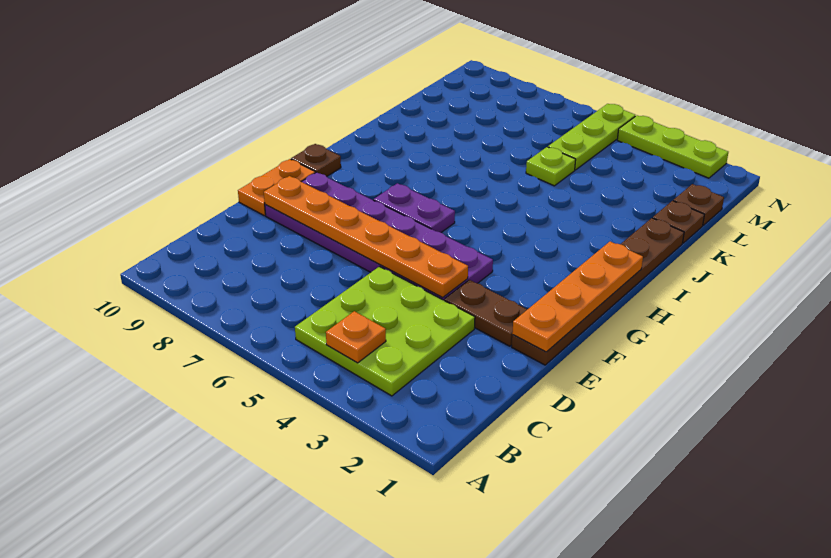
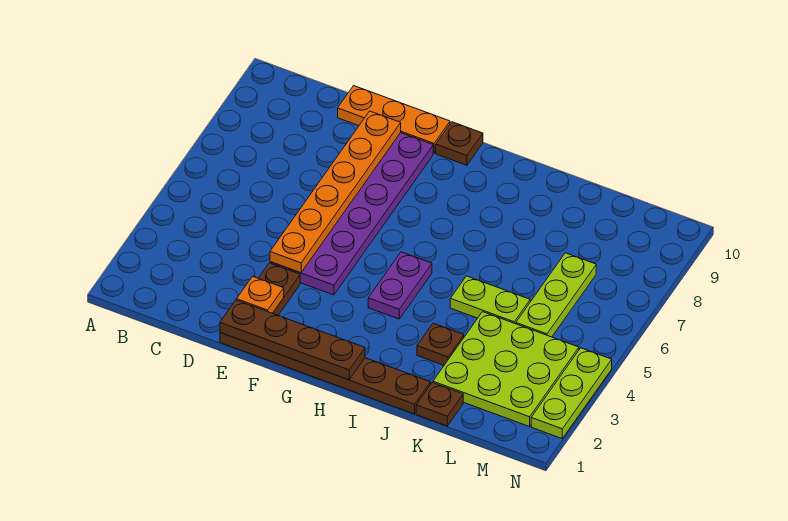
lime plate B3:D5 level 1 -> lime plate K2:M4 level 1
orange plate B4 level 2 -> orange plate E2 level 2
orange plate E1:H1 level 2 -> brown plate E1:H1 level 2
orange plate E10:F10 level 1 -> orange plate D10:F10 level 1
purple plate G6:G7 level 1 -> purple plate H4:H5 level 1
lime plate K5 level 1 -> lime plate J5:K5 level 1
brown plate L1 level 1 -> brown plate J3 level 1
lime plate L5:N5 level 1 -> lime plate L5:L7 level 1

